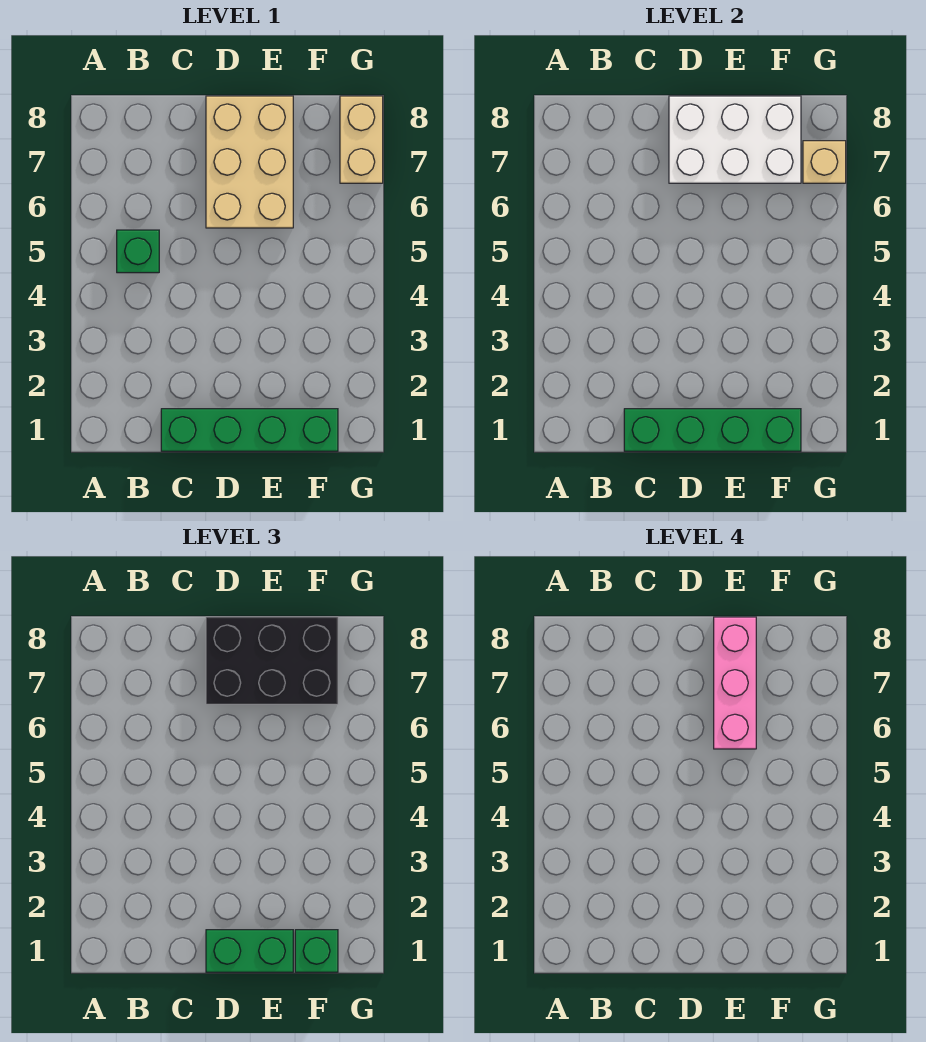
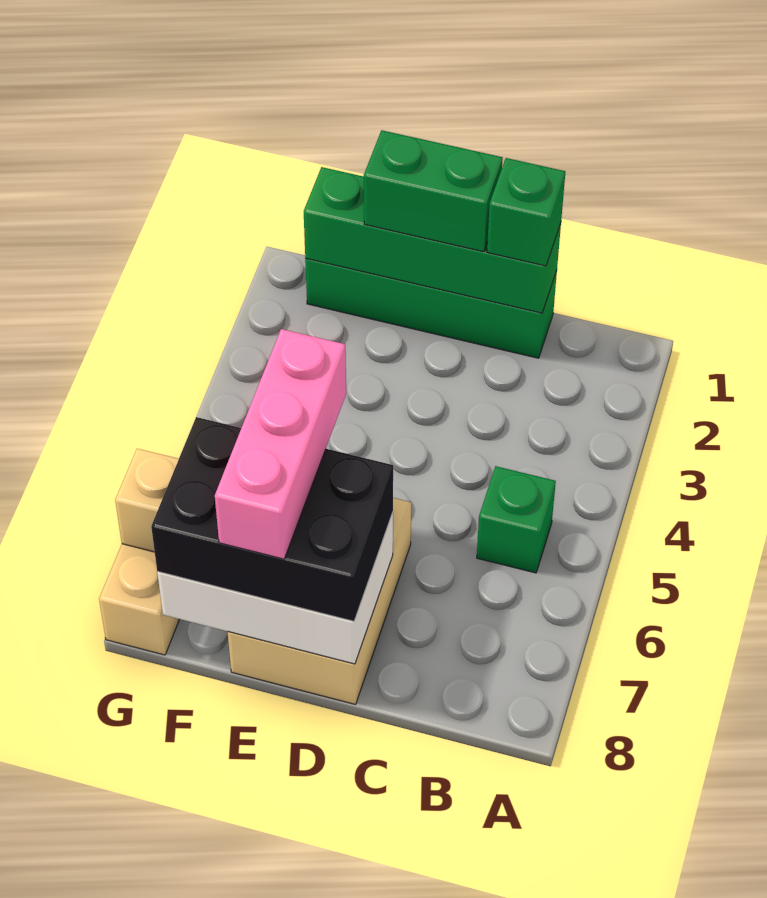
green brick F1 level 3 -> green brick C1 level 3

